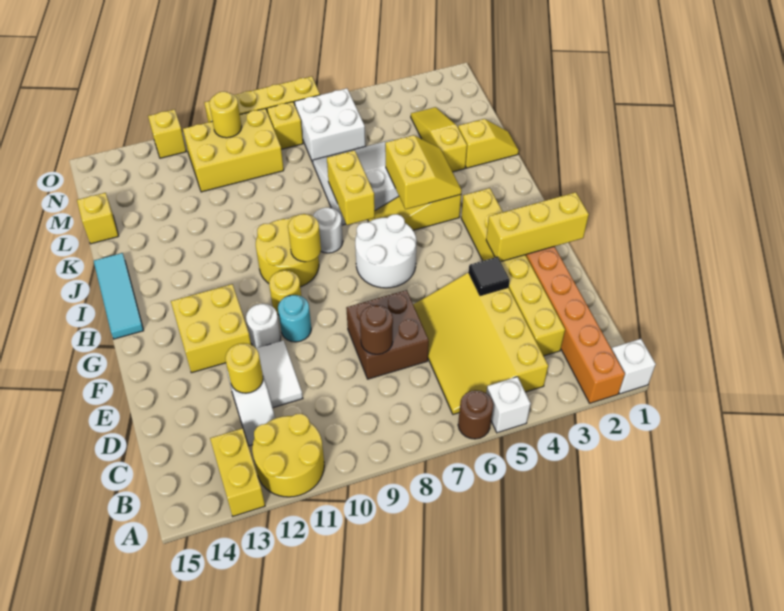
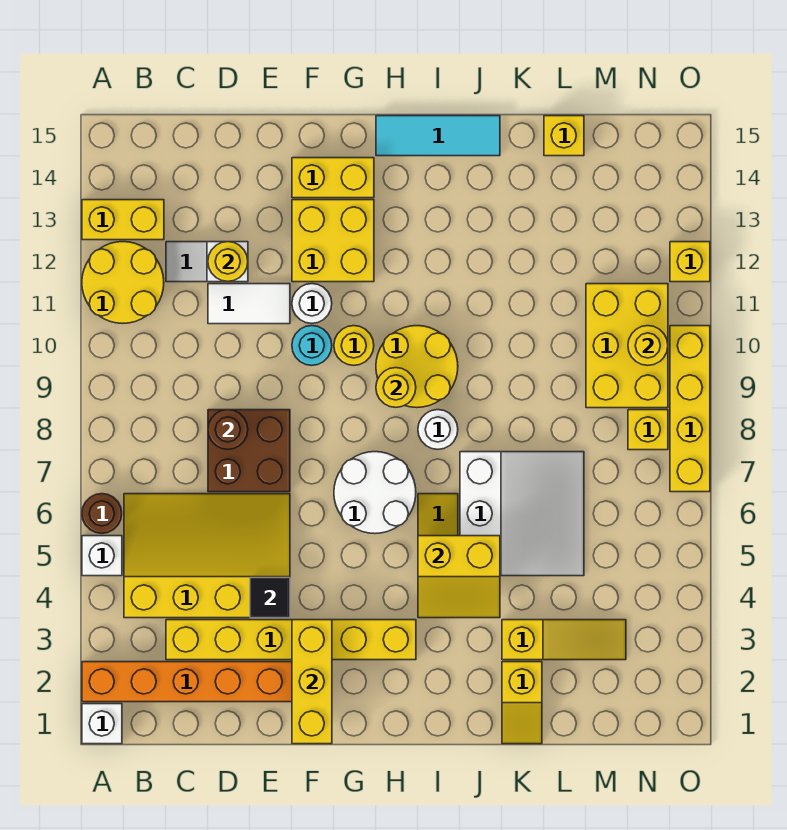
yellow brick I7:J7 level 2 -> yellow brick F14:G14 level 1
white brick M6:N7 level 1 -> none

